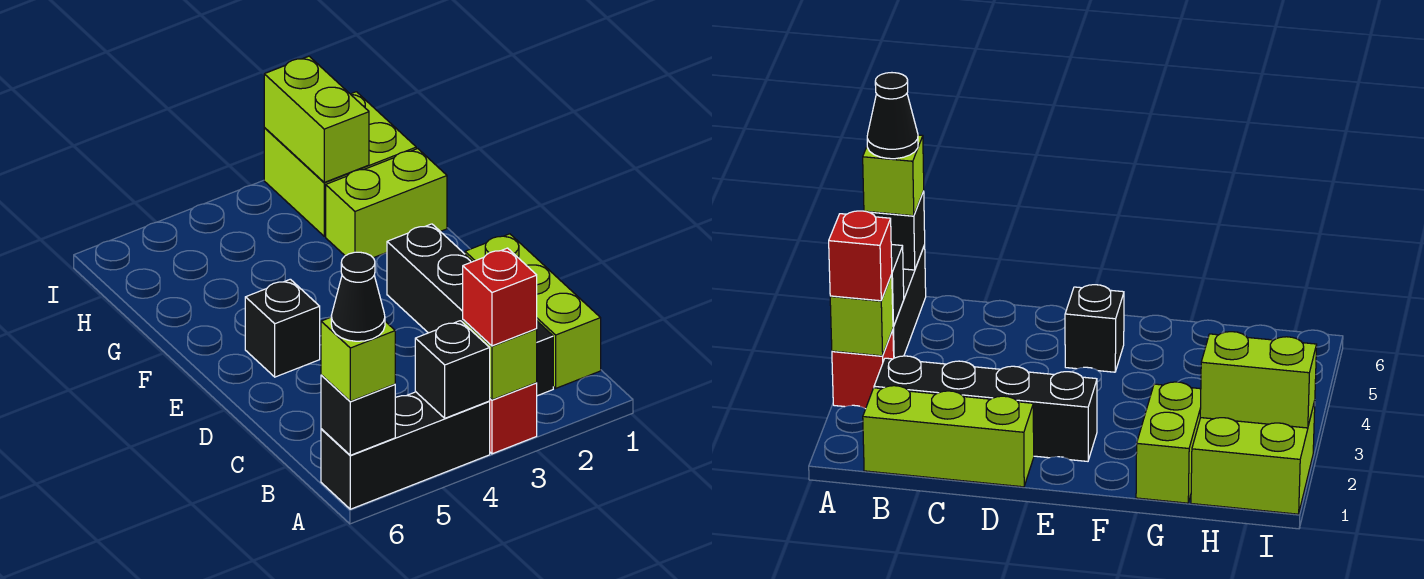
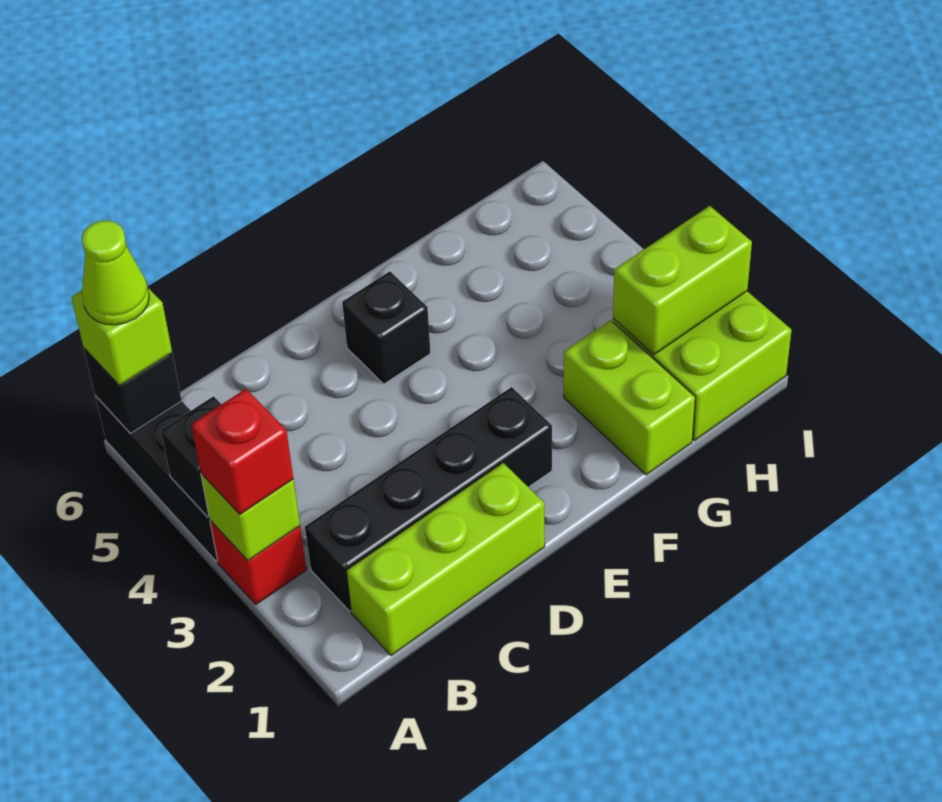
black cone A6 level 4 -> lime cone A6 level 4

